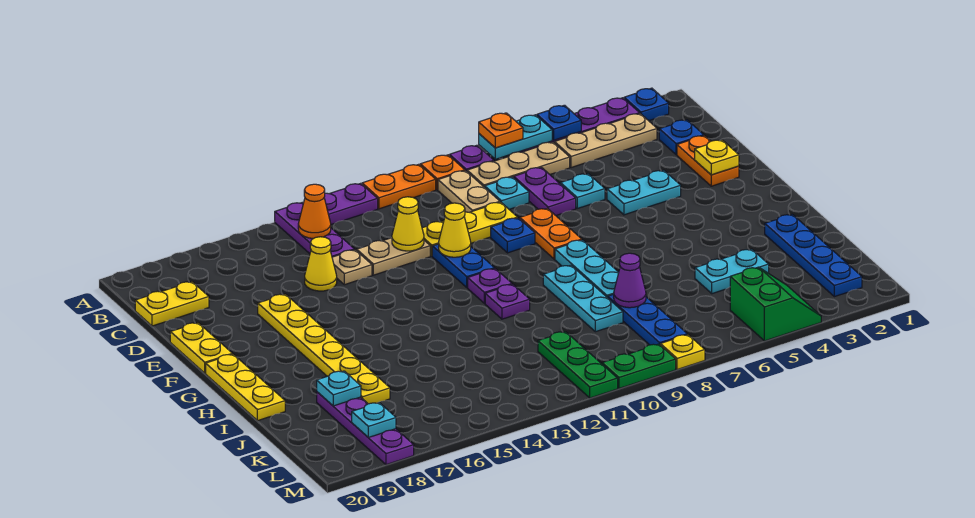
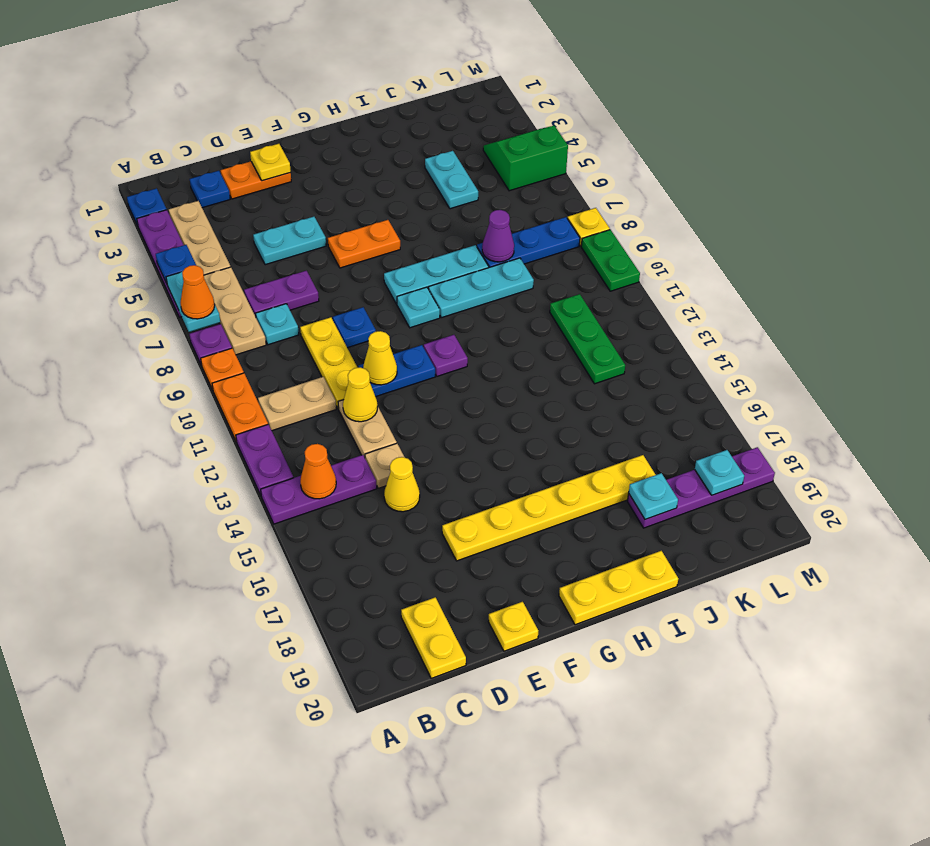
orange plate A7 level 3 -> orange cone A7 level 3
tan plate B9:C9 level 1 -> tan plate B11:C11 level 1
cyan plate D6 level 1 -> cyan plate G9 level 1
cyan plate E4:E5 level 1 -> cyan plate D5:E5 level 1
orange plate E8:F8 level 1 -> orange plate F6:G6 level 1
yellow plate E20:F20 level 1 -> yellow plate E20 level 1
purple plate H11 level 1 -> none
blue plate I2:L2 level 1 -> none
green plate K11:M11 level 1 -> green plate K11:K13 level 1

